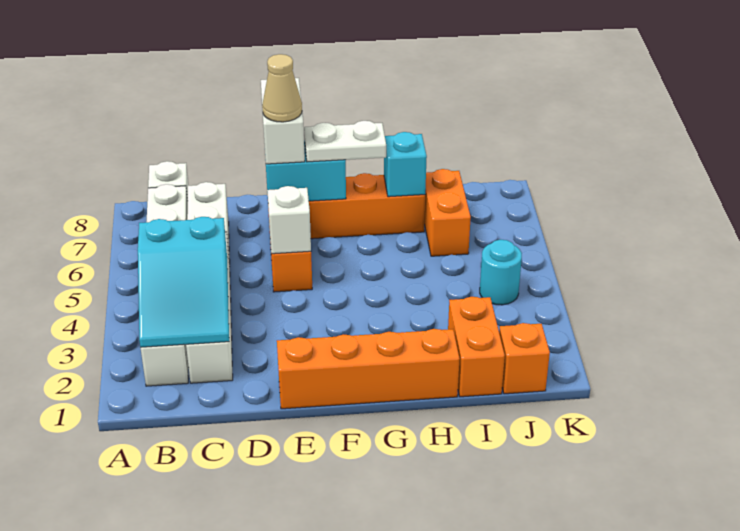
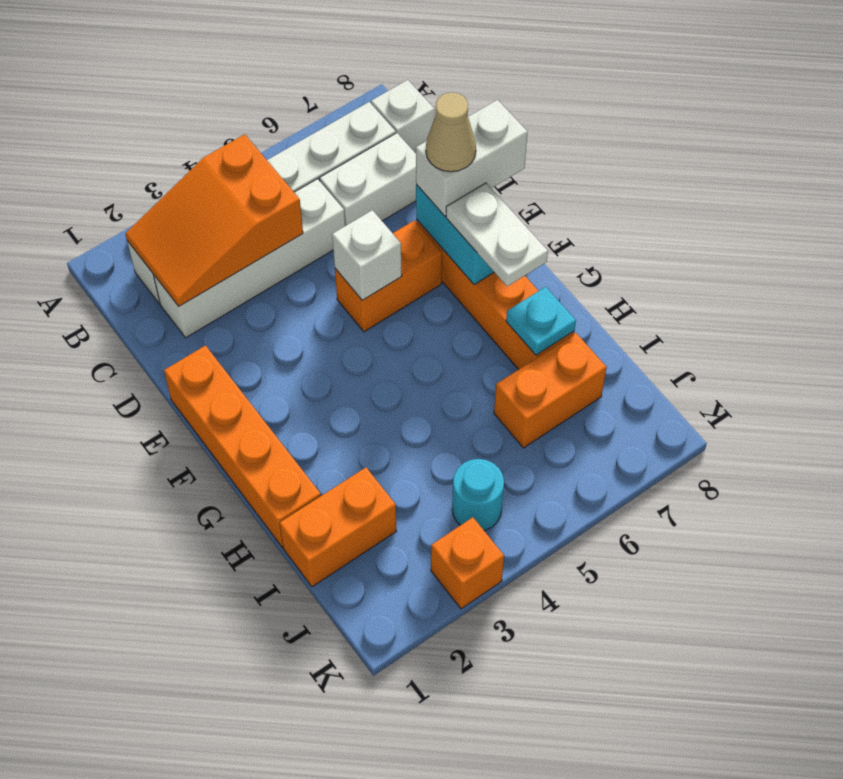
cyan slope B2:C4 level 2 top 4 -> orange slope B2:C4 level 2 top 4
cyan brick H7 level 2 -> cyan plate H7 level 2
orange brick J1 level 1 -> orange brick K3 level 1

